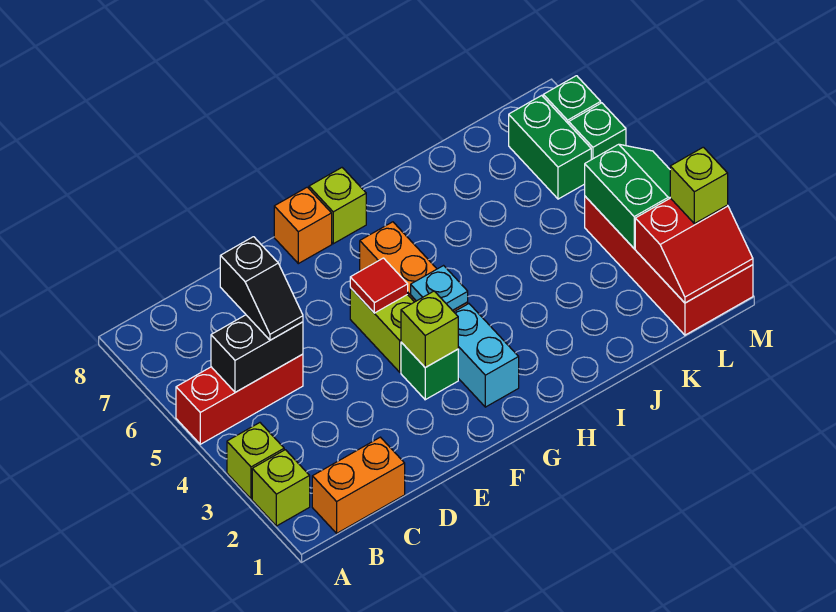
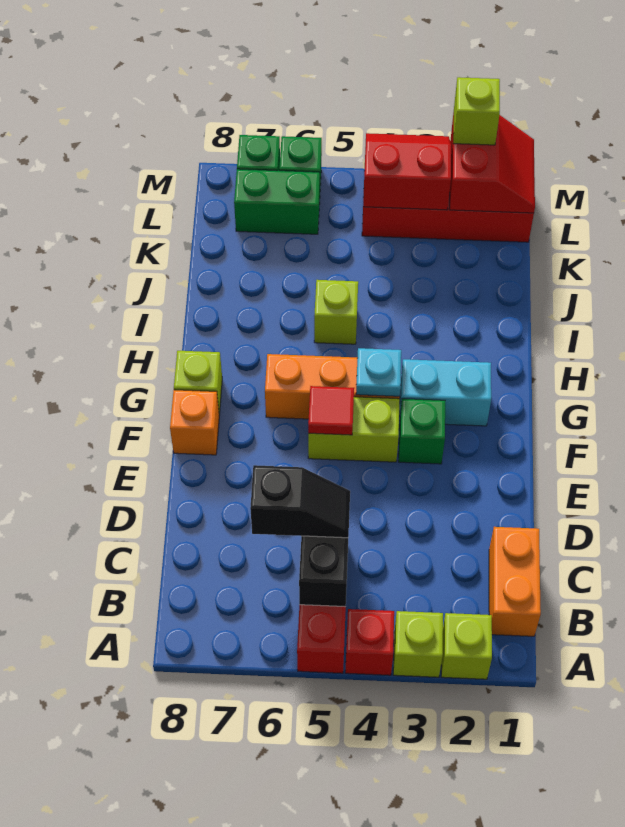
none -> red brick A4 level 1
lime brick F3 level 2 -> lime brick I5 level 1
green slope L3:M4 level 2 top L -> red slope L3:M4 level 2 top L

